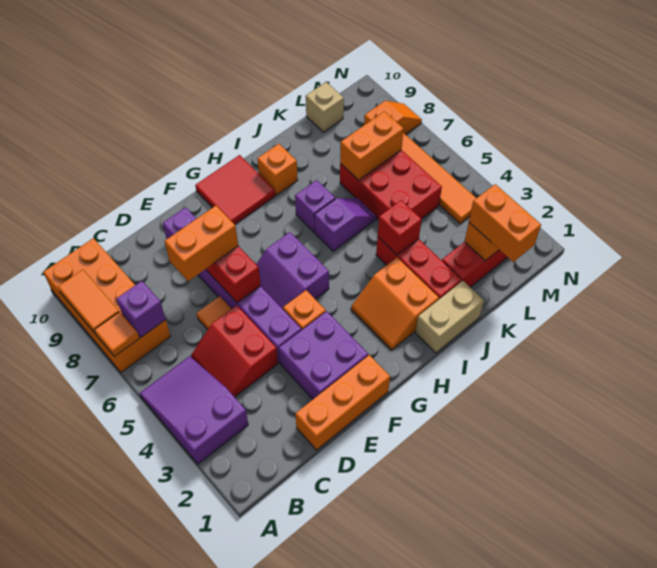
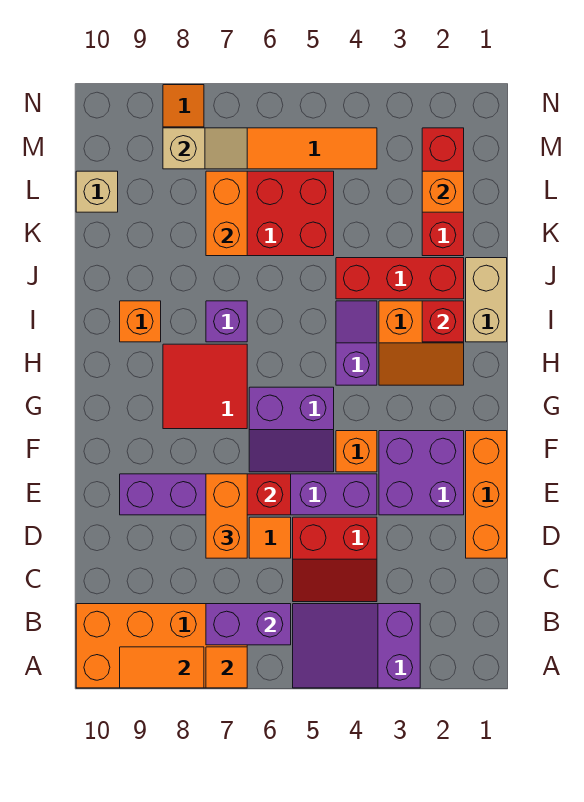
purple brick B7 level 2 -> purple brick B6:B7 level 2
red tile G9:H10 level 1 -> red tile G7:H8 level 1
purple slope I6:J6 level 1 top I -> purple slope H4:I4 level 1 top H
red brick J4 level 2 -> red brick I2 level 2
orange brick L1:L2 level 3 -> none
none -> tan slope M7:M8 level 2 top 8

